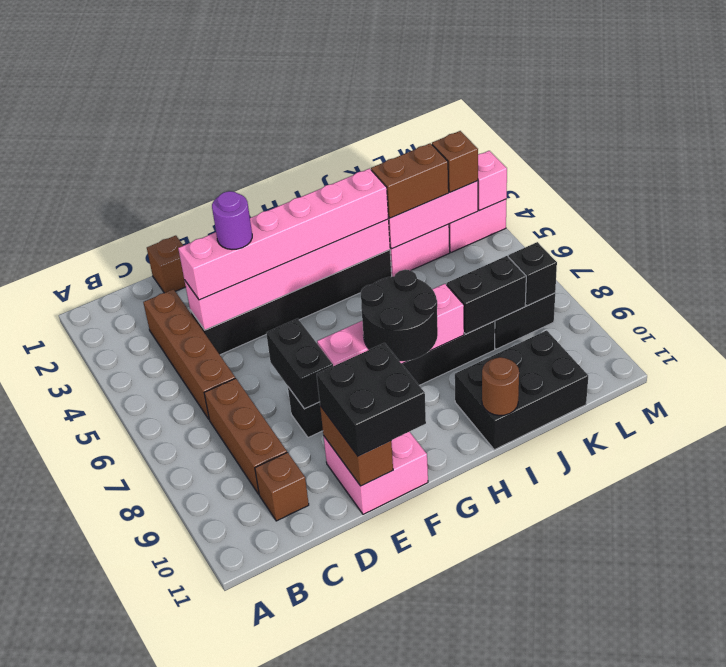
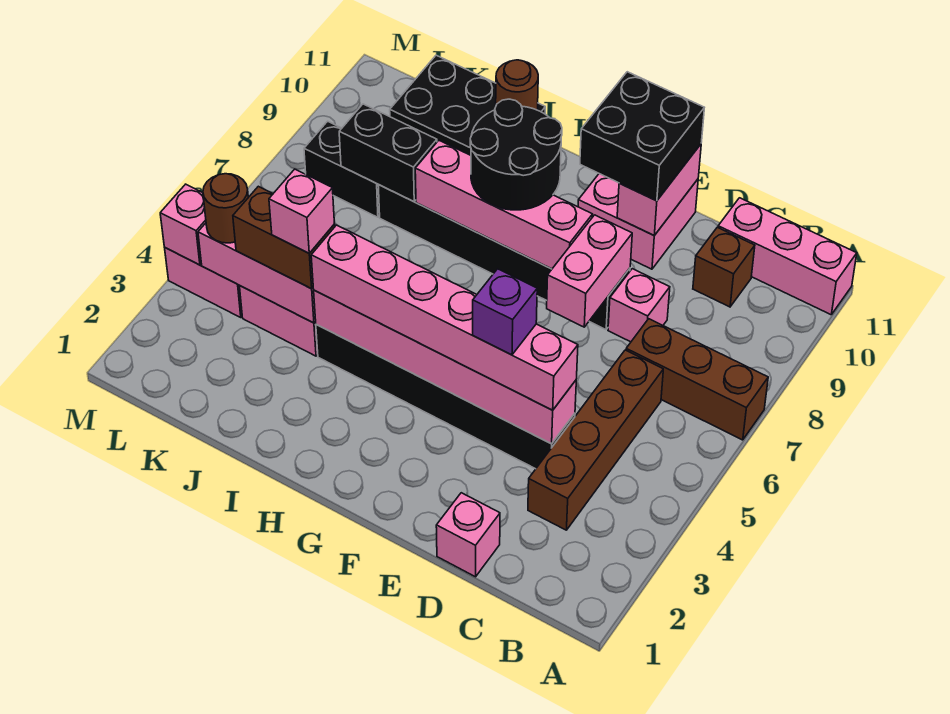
none -> pink brick A11:C11 level 1
brown brick C7:C9 level 1 -> brown brick A7:C7 level 1
brown brick D1 level 1 -> pink brick D1 level 1
none -> pink brick D8 level 1
purple round brick E4 level 4 -> purple brick E4 level 4
black brick E7:E8 level 2 -> pink brick E7:E8 level 2
brown brick E10:E11 level 2 -> pink brick E10:E11 level 2
none -> pink brick J4 level 4
brown brick L4 level 3 -> brown round brick L4 level 3
black brick L8 level 2 -> none

